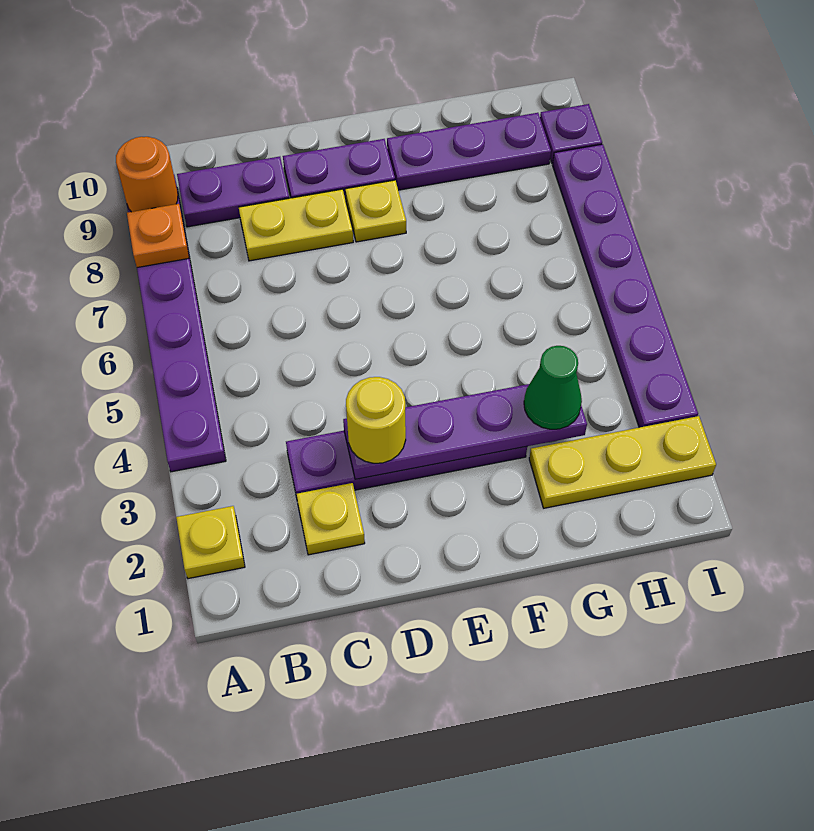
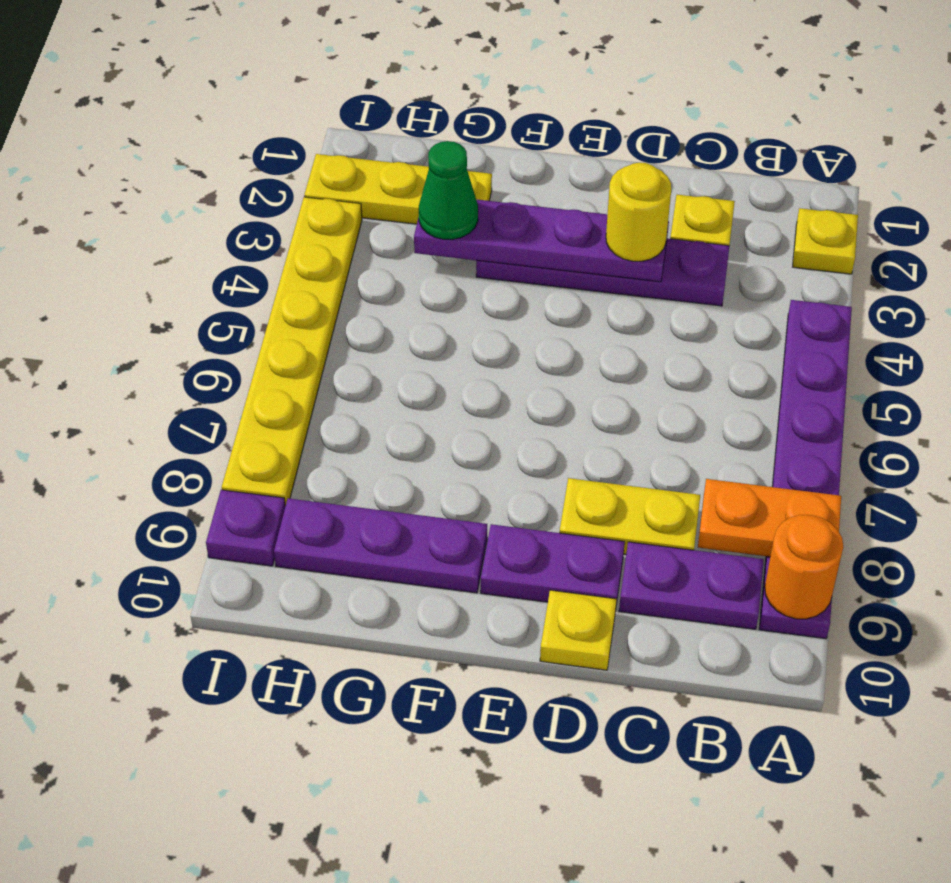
orange plate A8 level 2 -> orange plate A8:B8 level 2
yellow plate E8 level 1 -> yellow plate D10 level 1
purple plate I3:I8 level 1 -> yellow plate I3:I8 level 1

